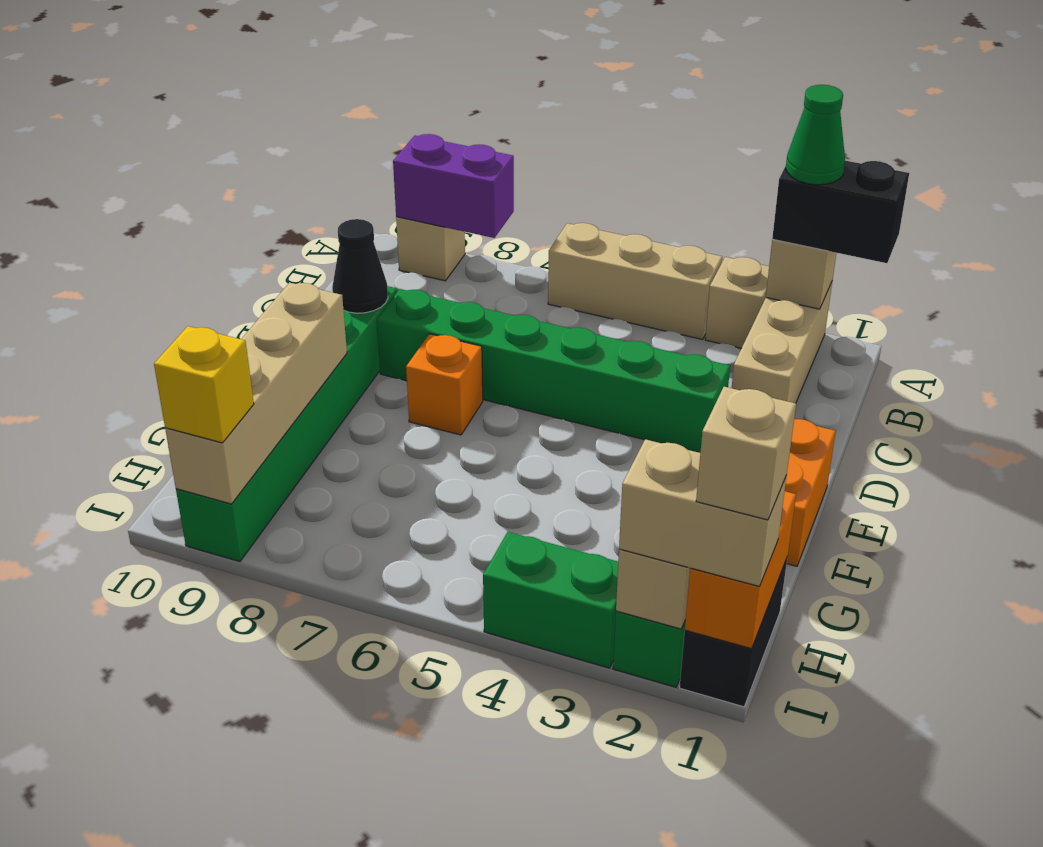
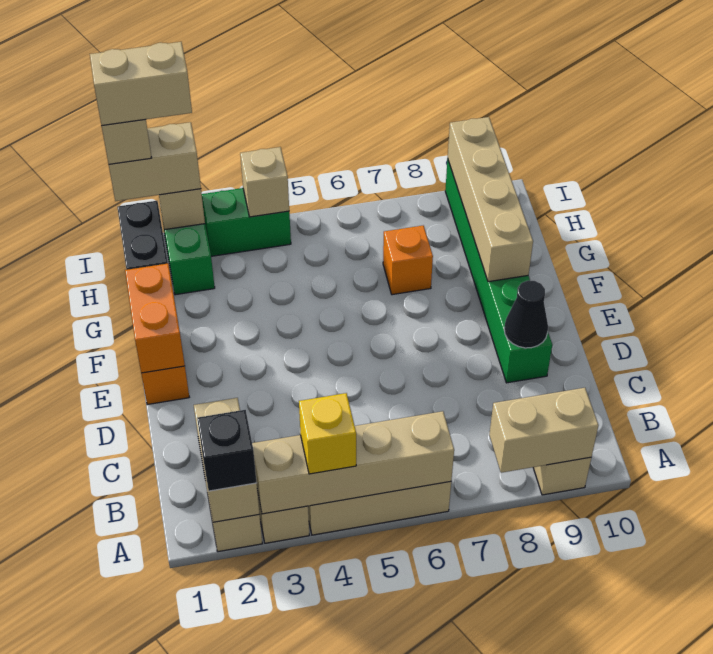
black brick A1:A2 level 3 -> black brick A2 level 3
green cone A2 level 4 -> none
none -> tan brick A3:A6 level 2
purple brick A8:A9 level 2 -> tan brick A8:A9 level 2
green brick D3:D8 level 1 -> none
orange brick E7 level 1 -> orange brick G7 level 1
orange brick H1:I1 level 2 -> orange brick E1:F1 level 2
none -> tan brick I1:I2 level 5
none -> tan brick I4 level 2
yellow brick I9 level 3 -> yellow brick A4 level 3

